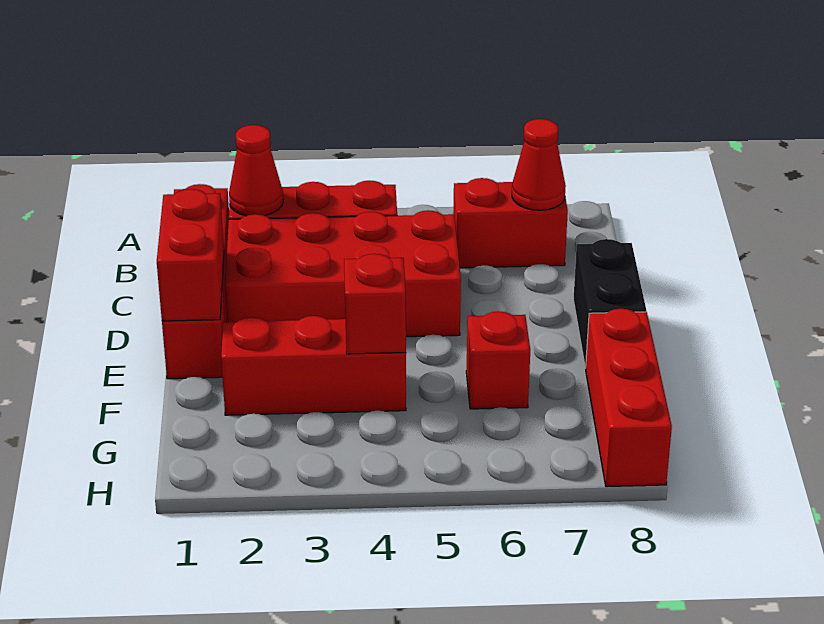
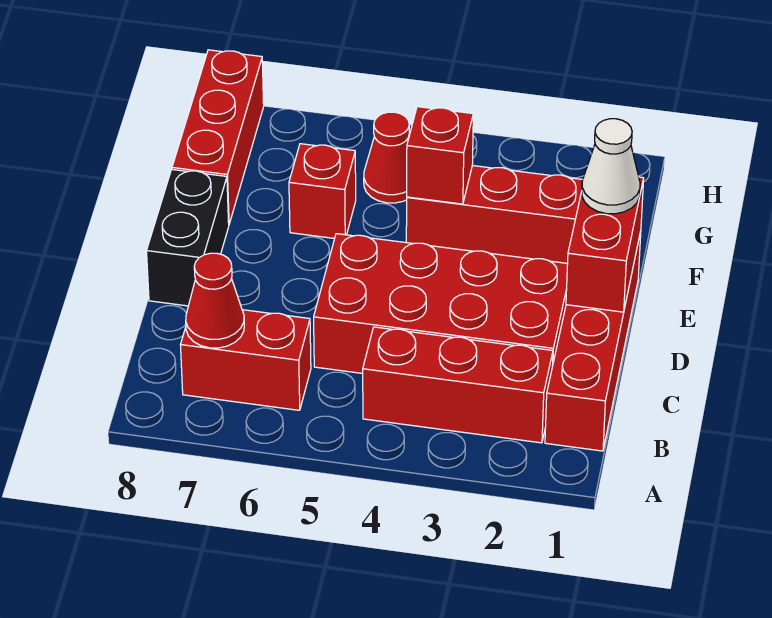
red cone B2 level 2 -> red cone G5 level 1
none -> white cone E1 level 3

